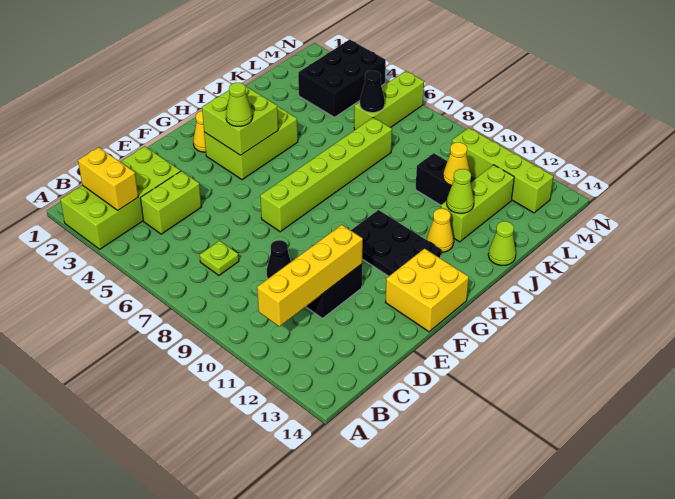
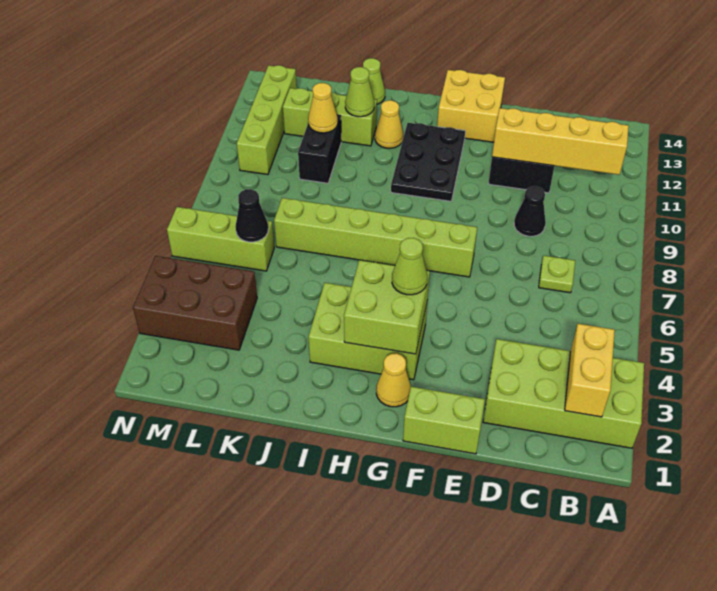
lime brick C4:D4 level 1 -> lime brick E1:F1 level 1
black brick L3:N4 level 1 -> brown brick L3:N4 level 1

